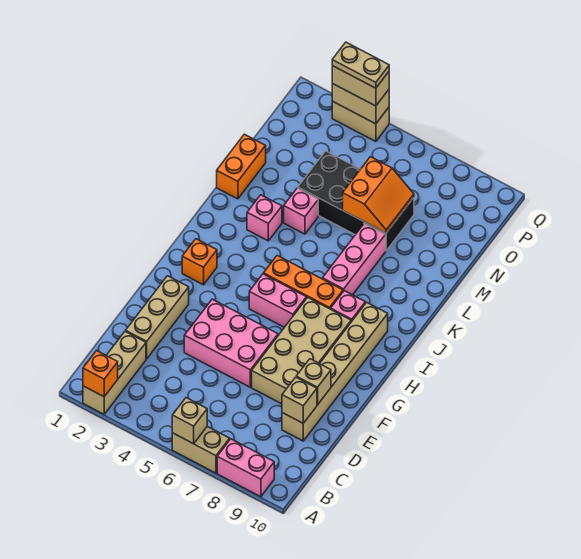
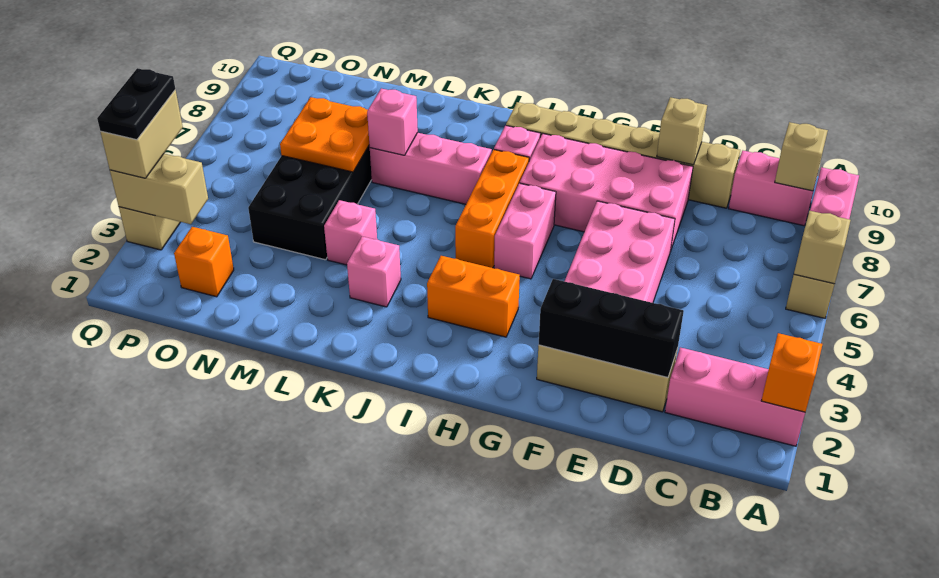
tan brick A2:C2 level 1 -> pink brick A2:C2 level 1
none -> pink brick B9:C9 level 1
none -> black brick D2:F2 level 2
tan brick D9 level 2 -> tan brick B9 level 2
tan brick E7:H8 level 1 -> pink brick E7:H8 level 1
orange brick H2 level 1 -> orange brick O2 level 1
orange brick L1:M1 level 1 -> orange brick H3:I3 level 1
none -> pink brick L7 level 2
orange slope M6:N7 level 2 top 6 -> orange plate M6:N7 level 2
tan brick Q3:Q4 level 2 -> tan brick P3:Q3 level 2
tan plate Q3:Q4 level 4 -> black plate Q3:Q4 level 4

